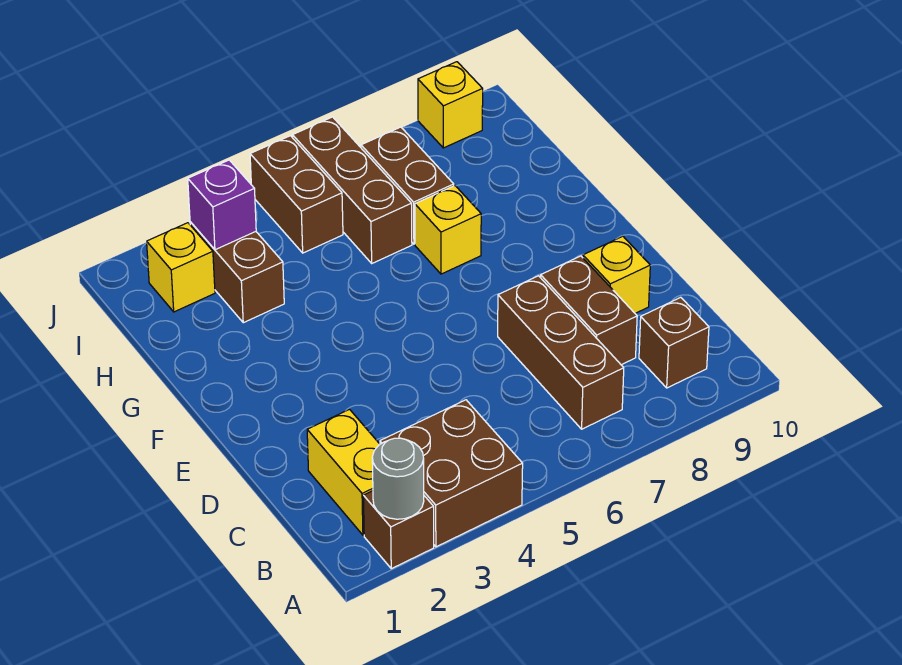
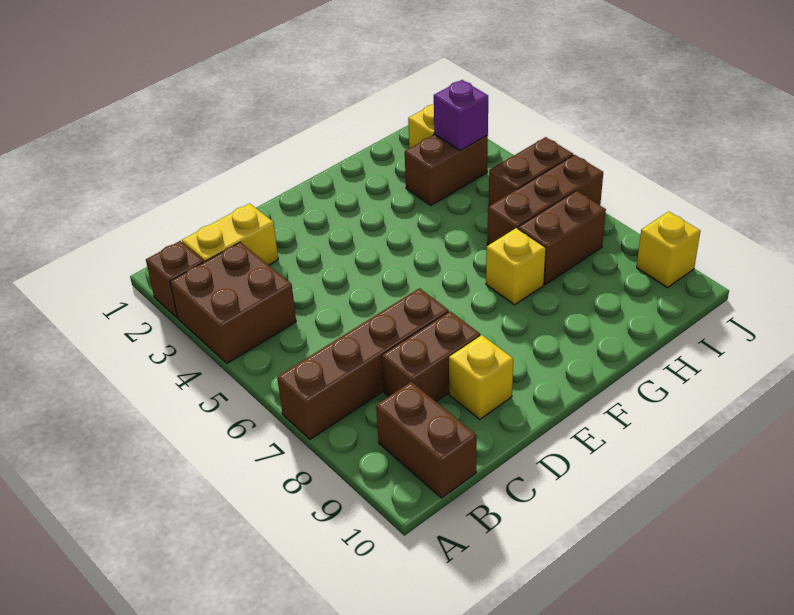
grey round brick A2 level 2 -> none
brown brick B7:D7 level 1 -> brown brick A7:D7 level 1
brown brick B9 level 1 -> brown brick B9:B10 level 1

